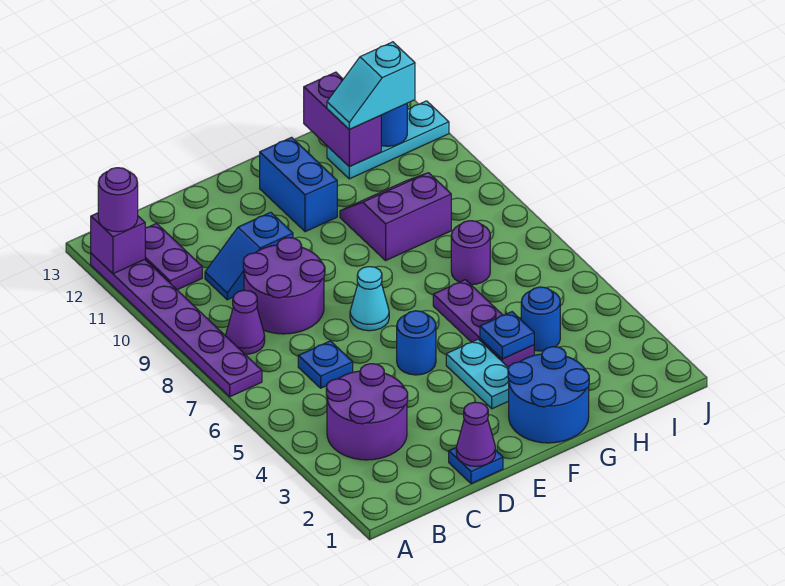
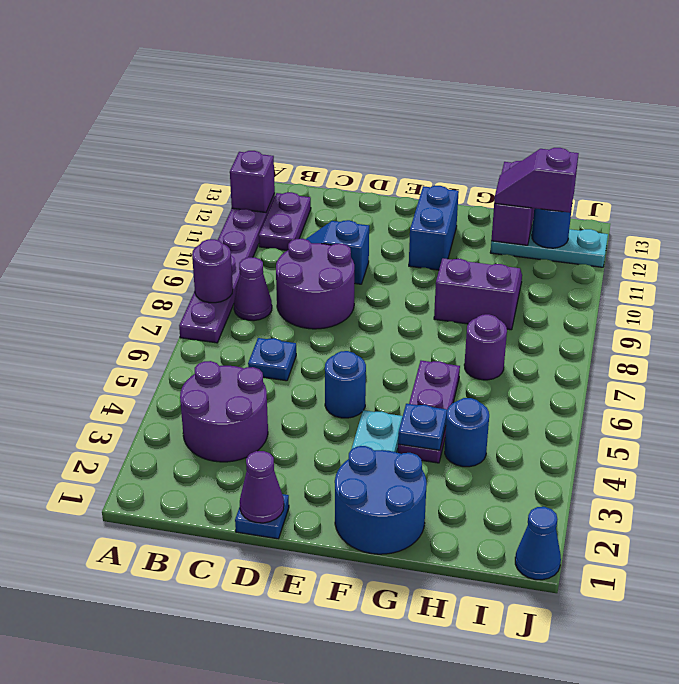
purple round brick A12 level 3 -> purple round brick A8 level 2
cyan cone E7 level 1 -> none
cyan slope H12:I12 level 3 top I -> purple slope H12:I12 level 3 top I
none -> blue cone J1 level 1

